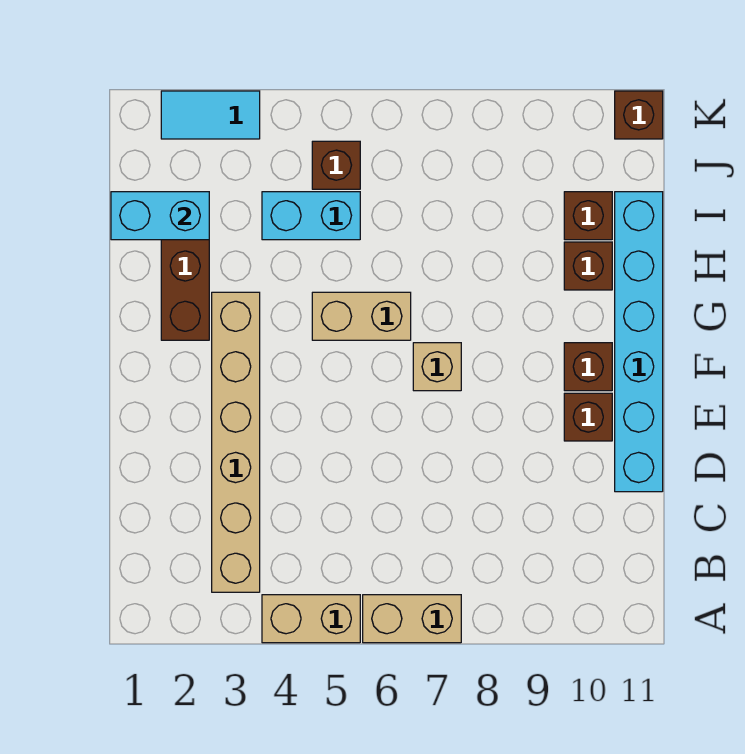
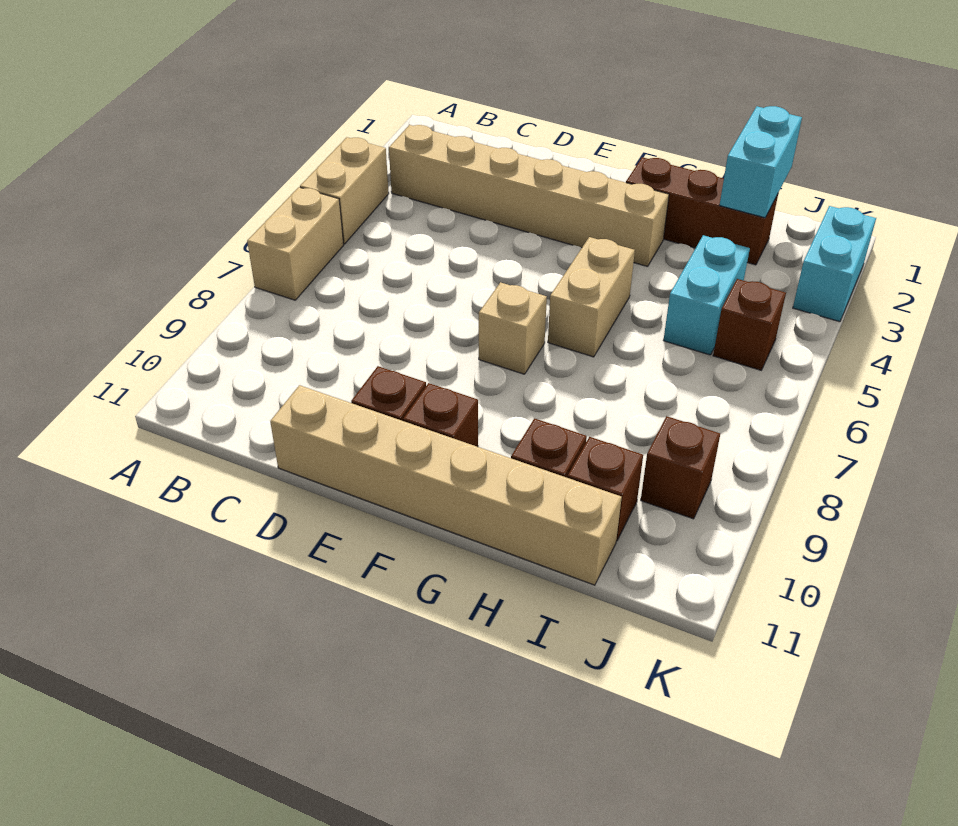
cyan brick D11:I11 level 1 -> tan brick D11:I11 level 1
cyan tile K2:K3 level 1 -> cyan brick K2:K3 level 1
brown brick K11 level 1 -> brown brick J9 level 1

